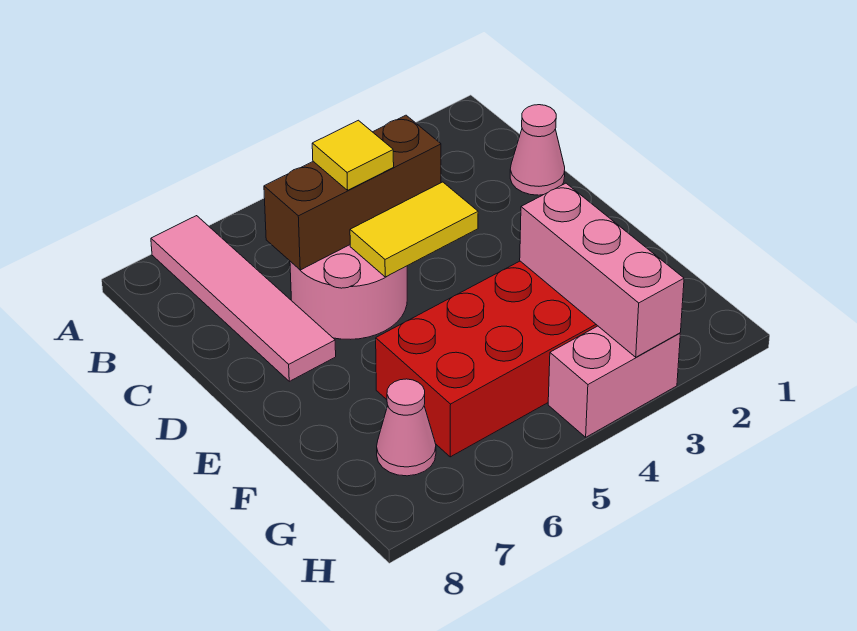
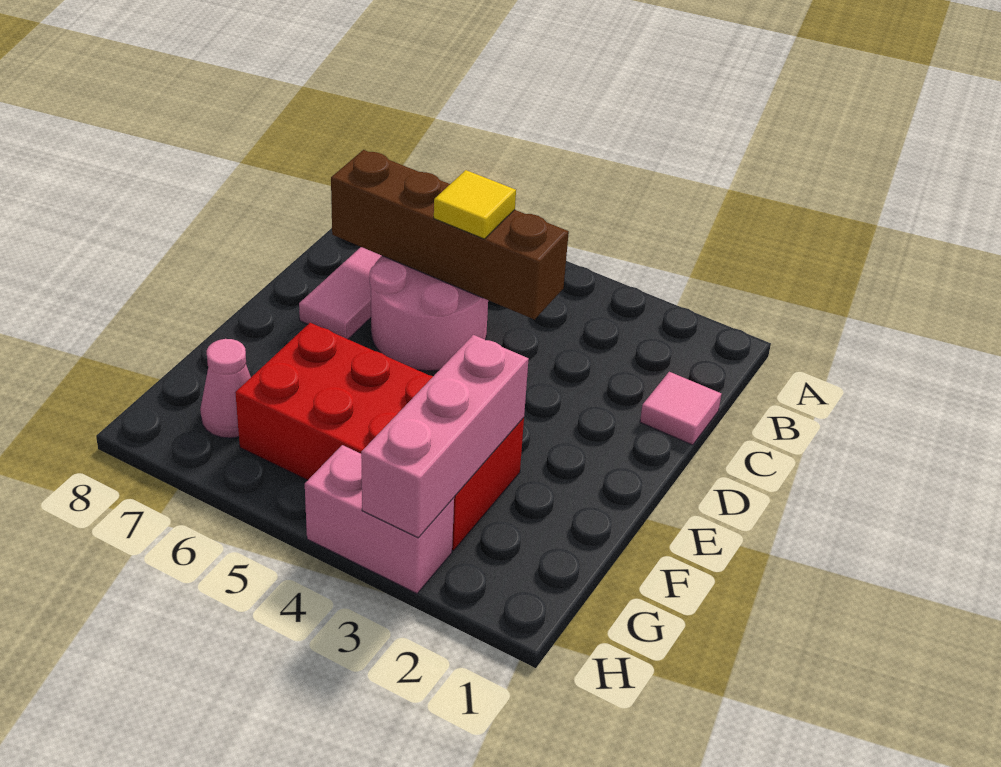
pink cone C1 level 1 -> pink tile C1 level 1
brown brick C4:C6 level 2 -> brown brick C4:C7 level 2
yellow tile D4:D5 level 2 -> none

